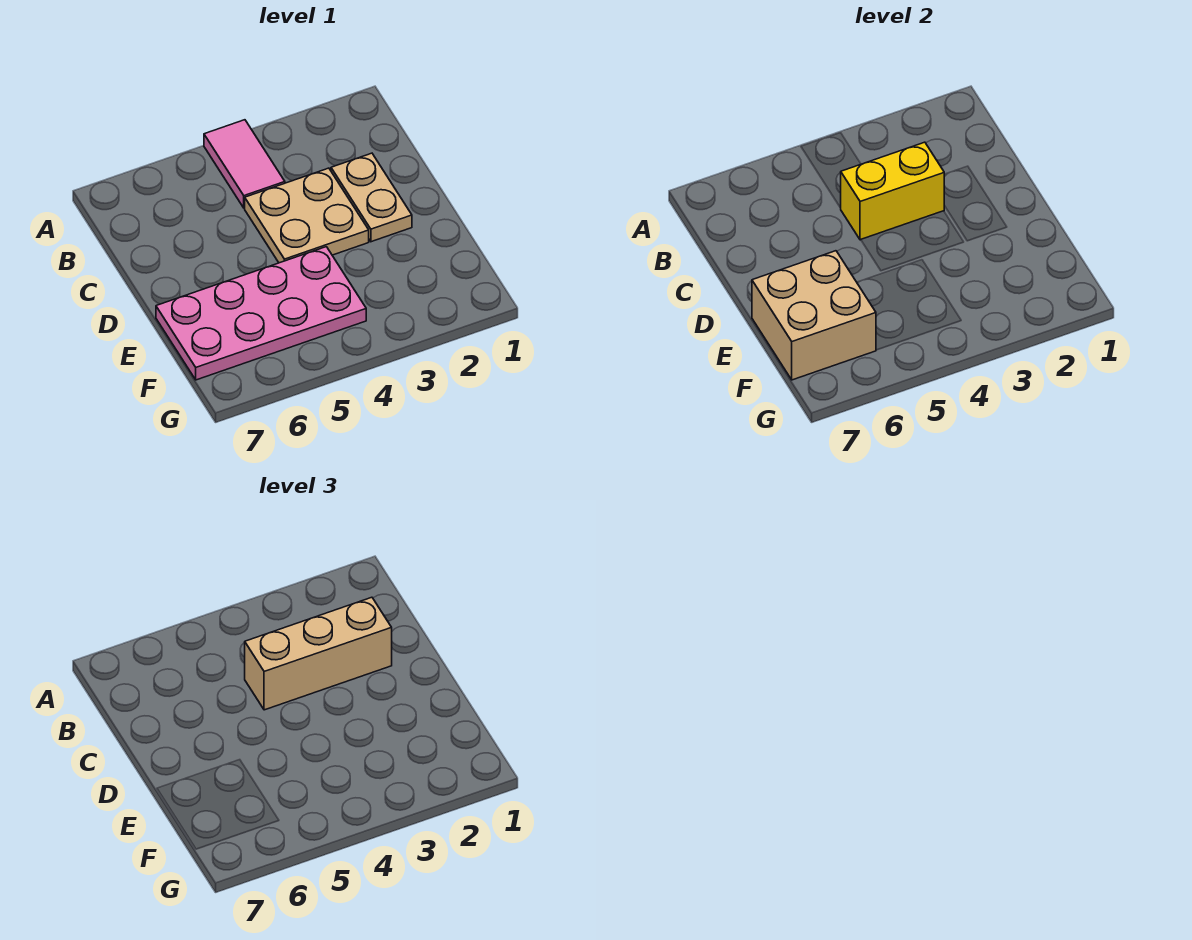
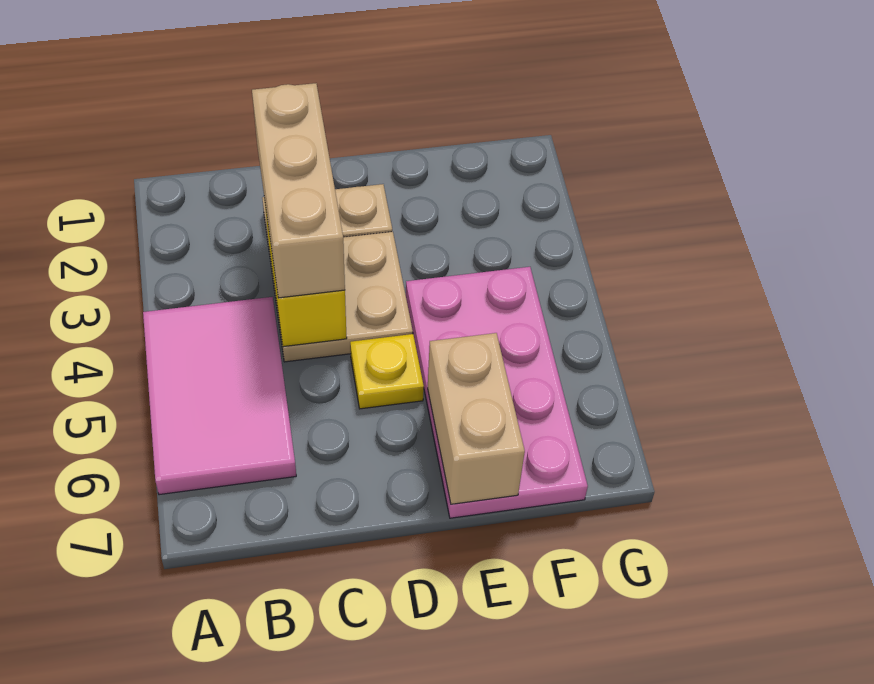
pink tile A4:B4 level 1 -> pink tile A4:B6 level 1
none -> yellow plate D5 level 1
tan brick E6:F7 level 2 -> tan brick E6:E7 level 2

